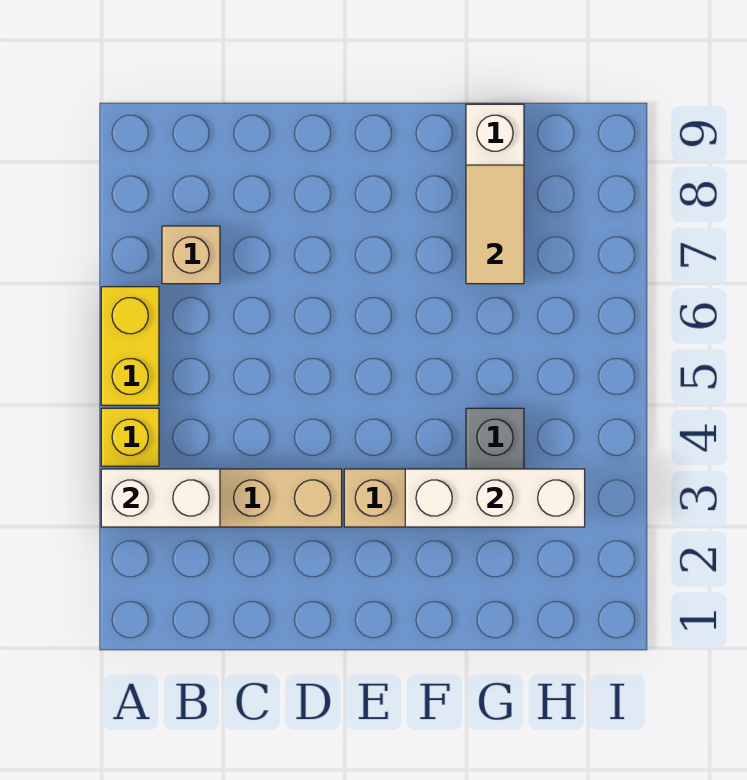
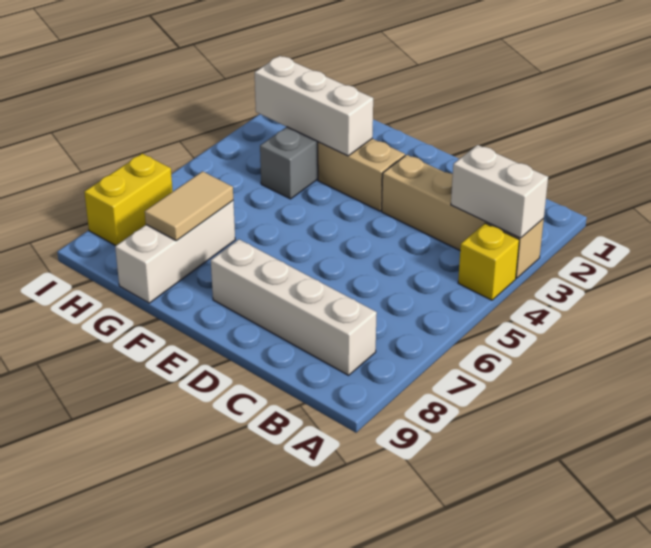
yellow brick A5:A6 level 1 -> yellow brick I7:I8 level 1
tan brick B7 level 1 -> none
none -> white brick B8:E8 level 1

